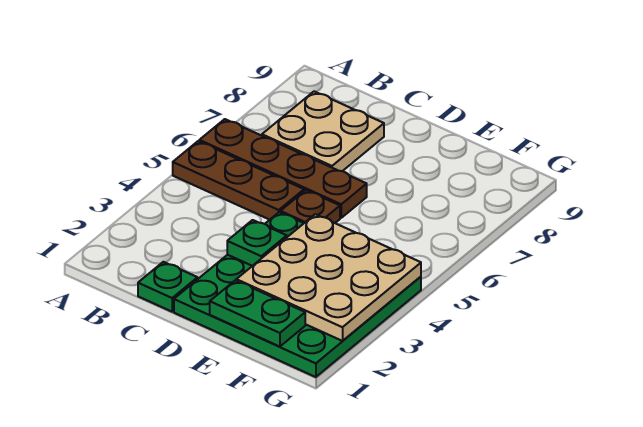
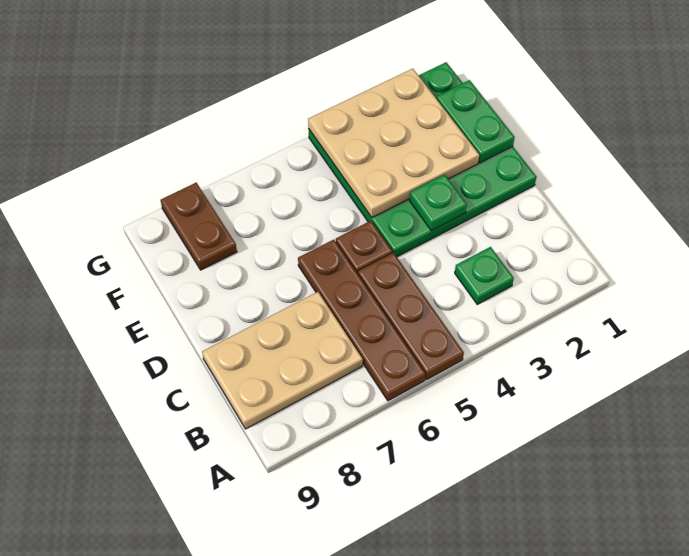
tan plate B7:C8 level 1 -> tan plate B7:C9 level 1
green plate C1 level 1 -> green plate B3 level 1
none -> brown plate F8:G8 level 1

